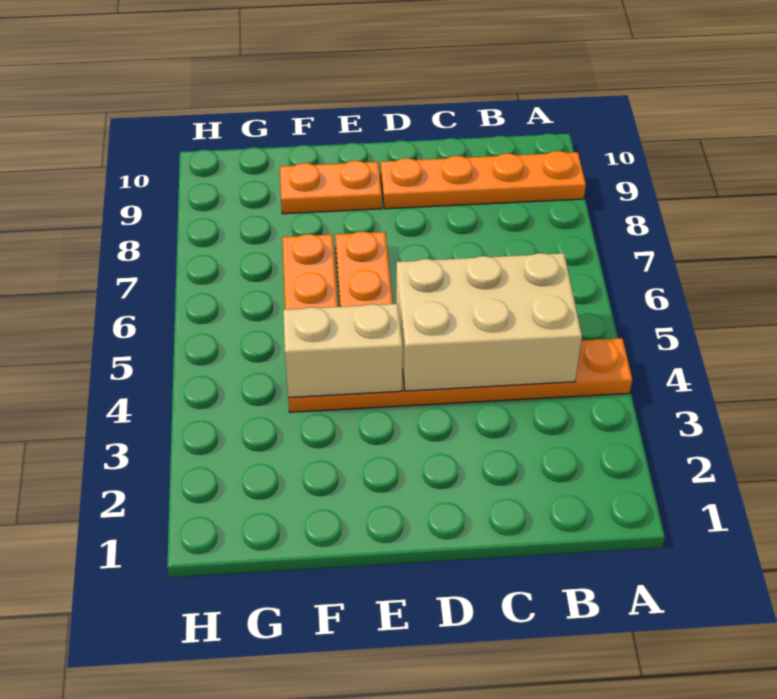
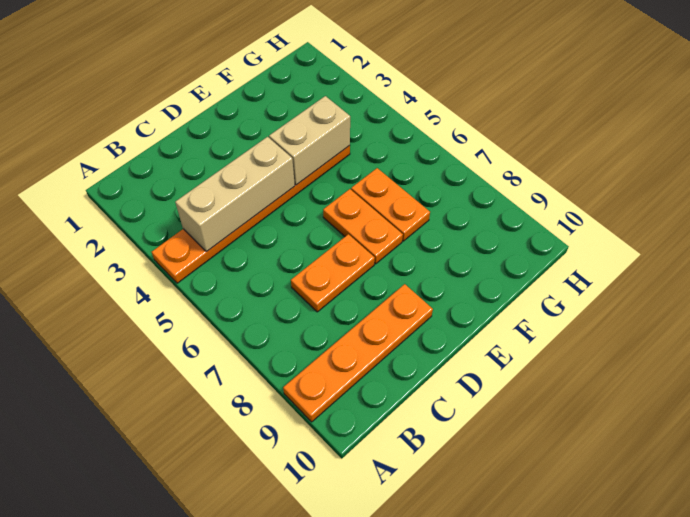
tan brick B4:D5 level 2 -> tan brick B4:D4 level 2
orange plate E9:F9 level 1 -> orange plate C7:D7 level 1

